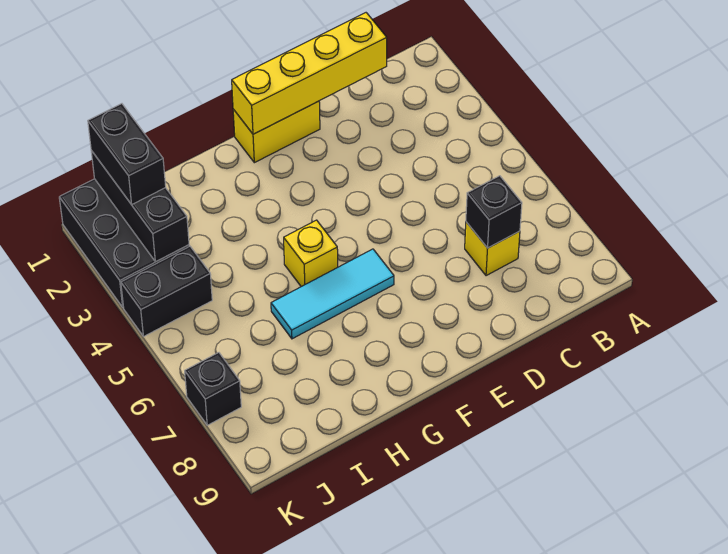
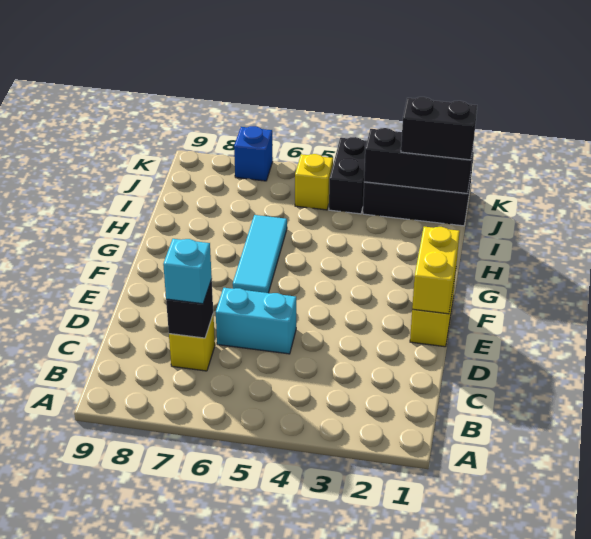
yellow brick C1:F1 level 2 -> yellow brick E1:F1 level 2
none -> cyan brick C7 level 3
none -> cyan brick D5:D6 level 1
yellow brick G5 level 1 -> yellow brick J5 level 1
black brick K7 level 1 -> blue brick K7 level 1

